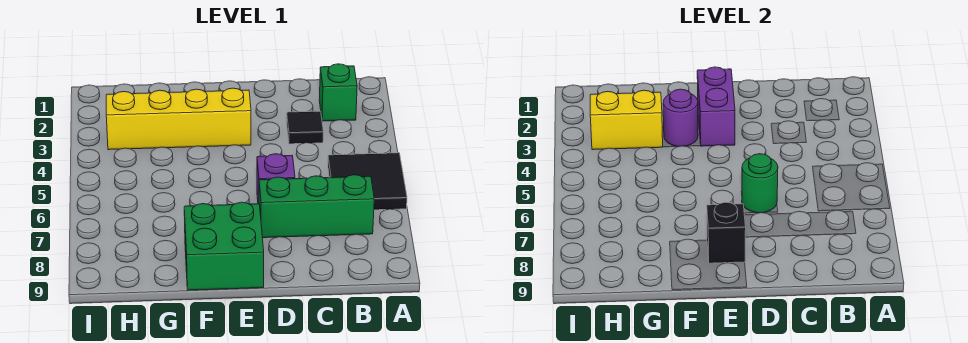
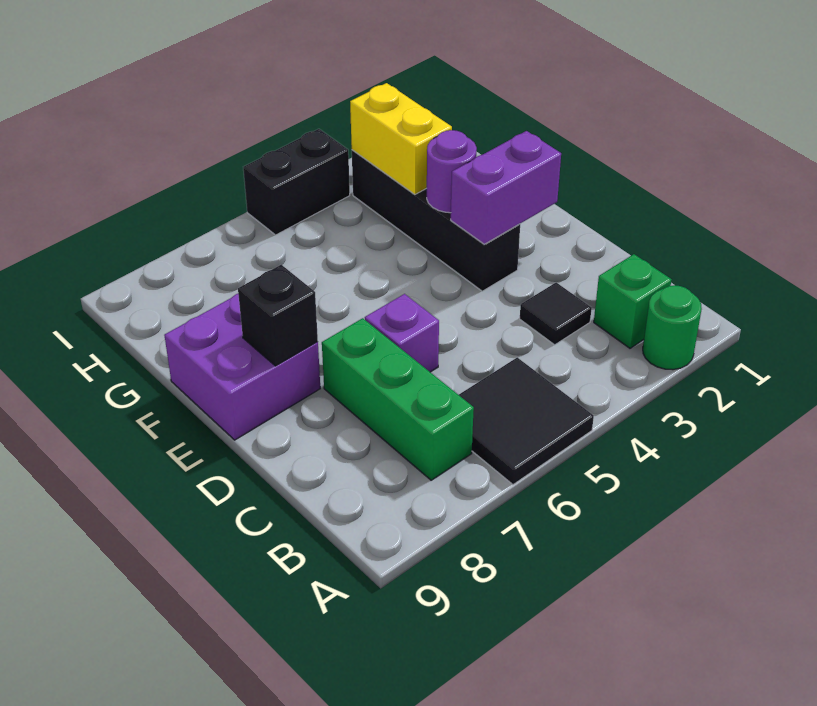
green round brick D6 level 2 -> green round brick A2 level 1
yellow brick E3:H3 level 1 -> black brick E3:H3 level 1
green brick E8:F9 level 1 -> purple brick E8:F9 level 1
none -> black brick I4:I5 level 1

